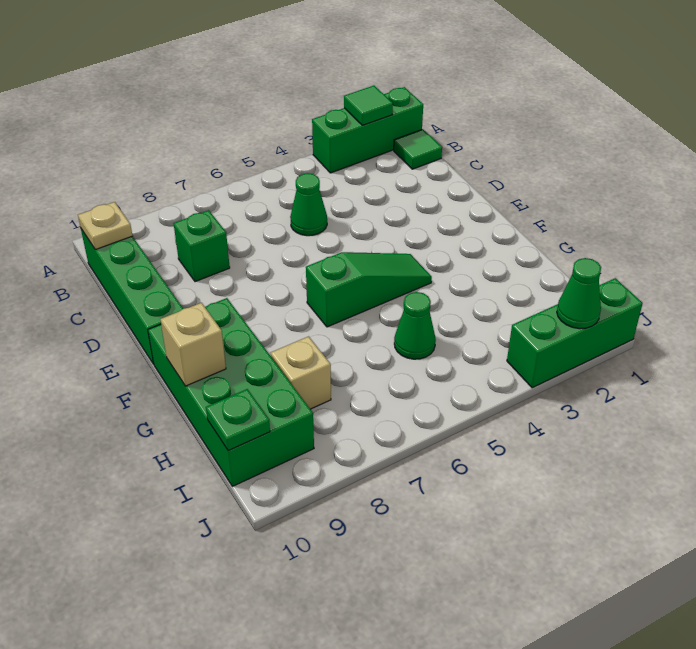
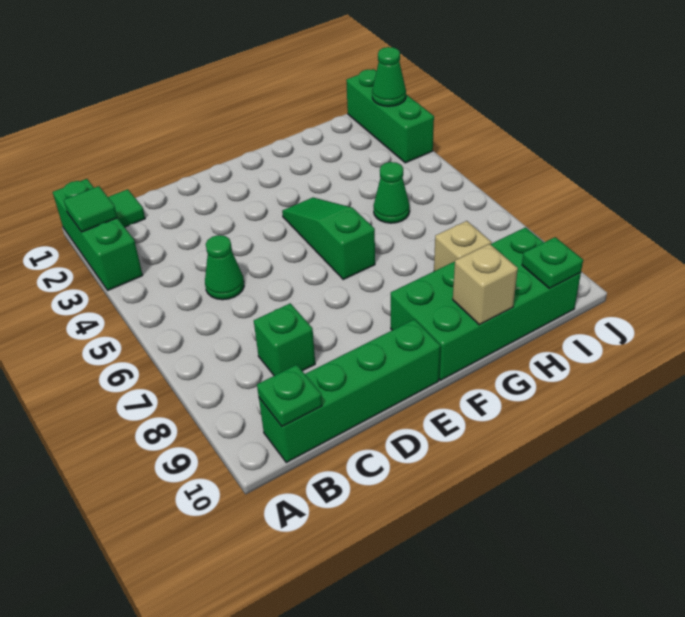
tan plate B10 level 2 -> green plate B10 level 2

